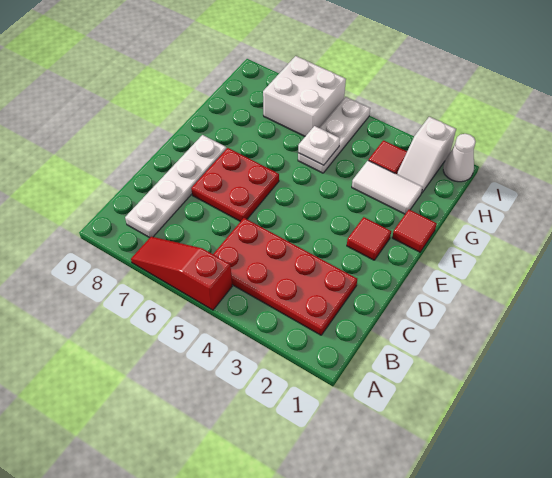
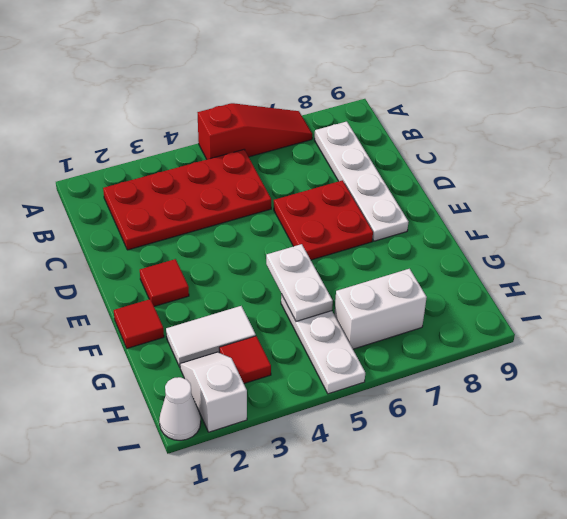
white plate G5 level 2 -> white plate F5:G5 level 2
white brick H6:I7 level 1 -> white brick H6:H7 level 1

